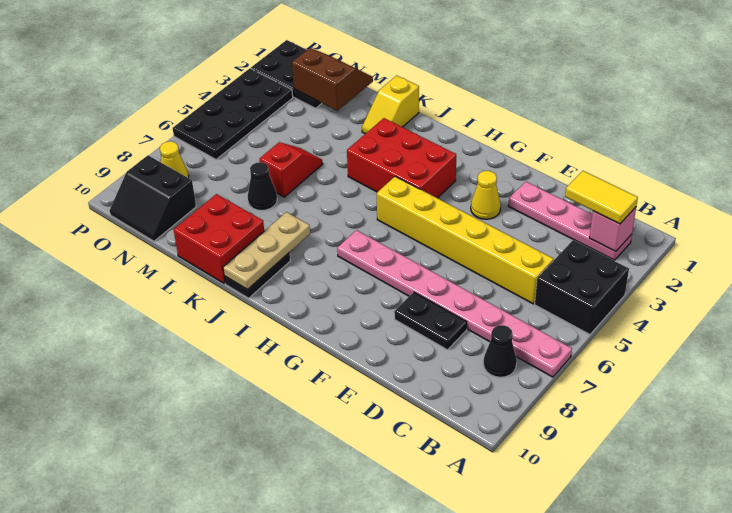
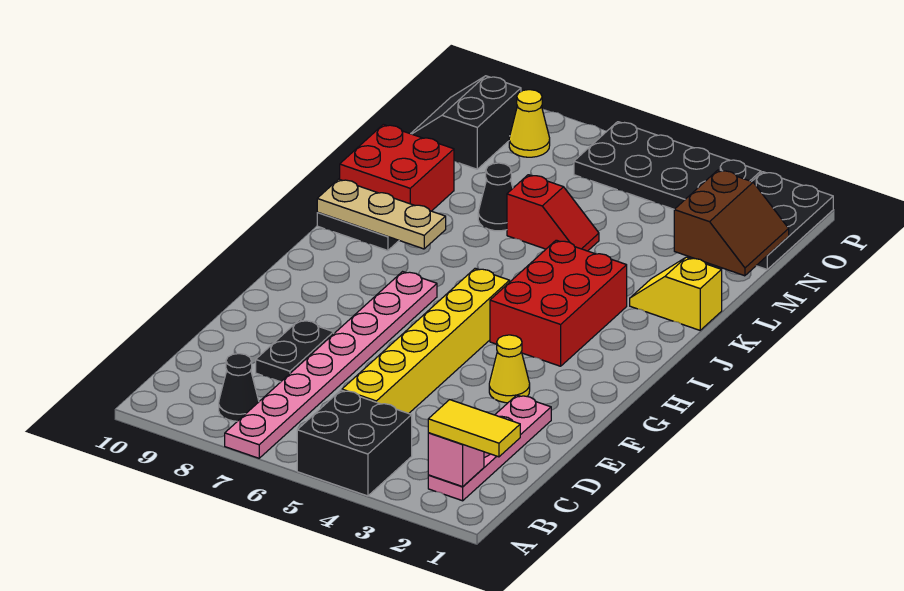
yellow tile B2:C2 level 3 -> yellow tile B1:B2 level 3

